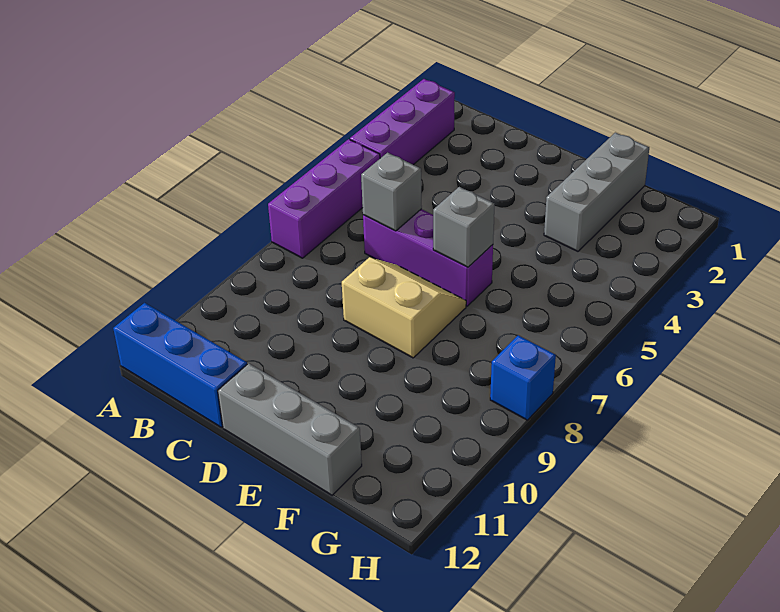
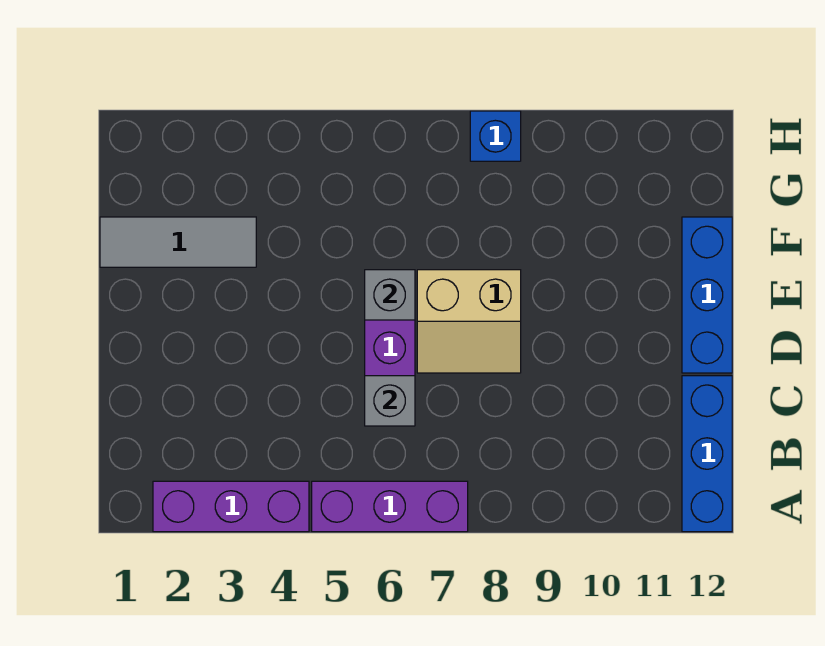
tan slope D7:E8 level 1 top 8 -> tan slope D7:E8 level 1 top E
grey brick D12:F12 level 1 -> blue brick D12:F12 level 1
grey brick F1:F3 level 1 -> grey tile F1:F3 level 1

